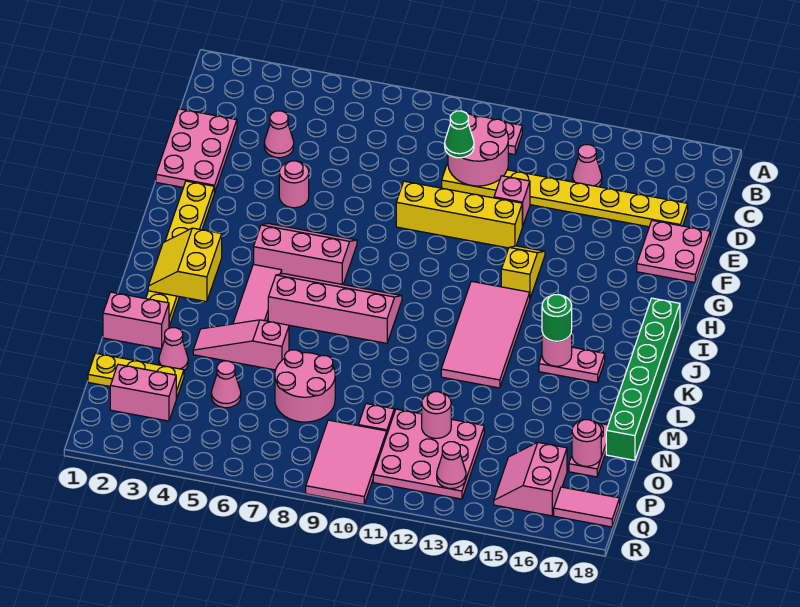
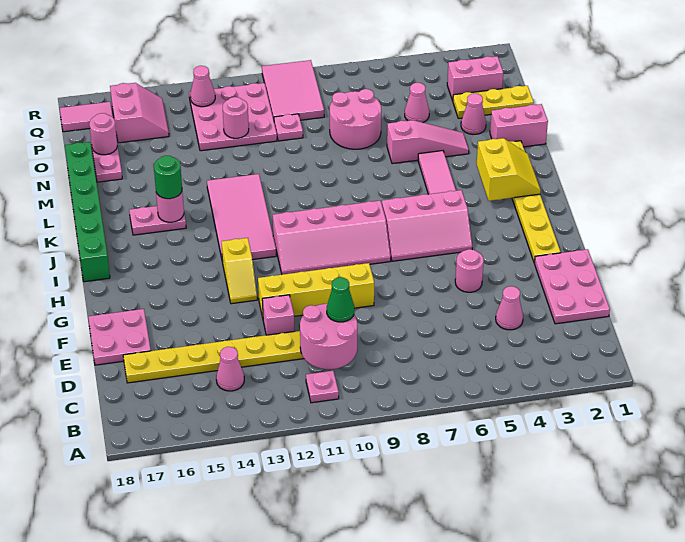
pink slope J6:K9 level 1 top K -> pink slope H8:I11 level 1 top I

